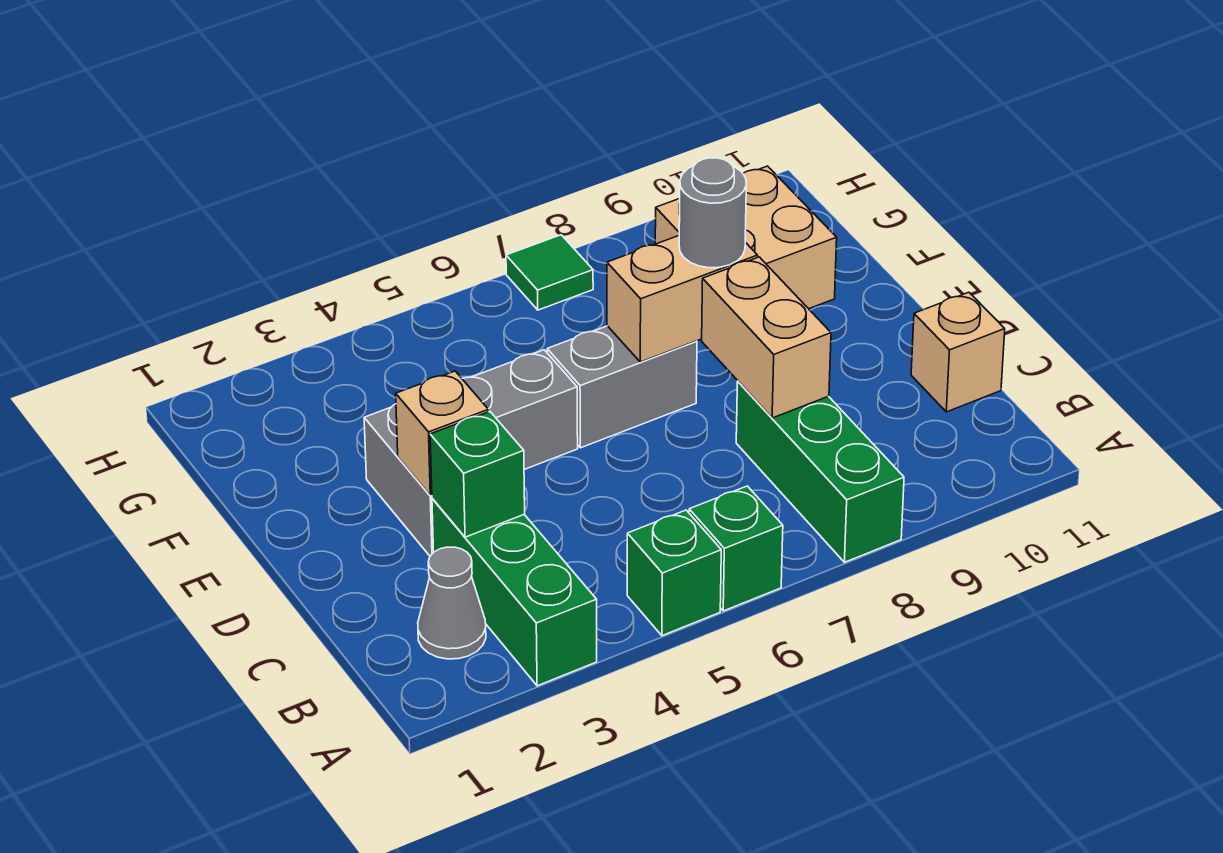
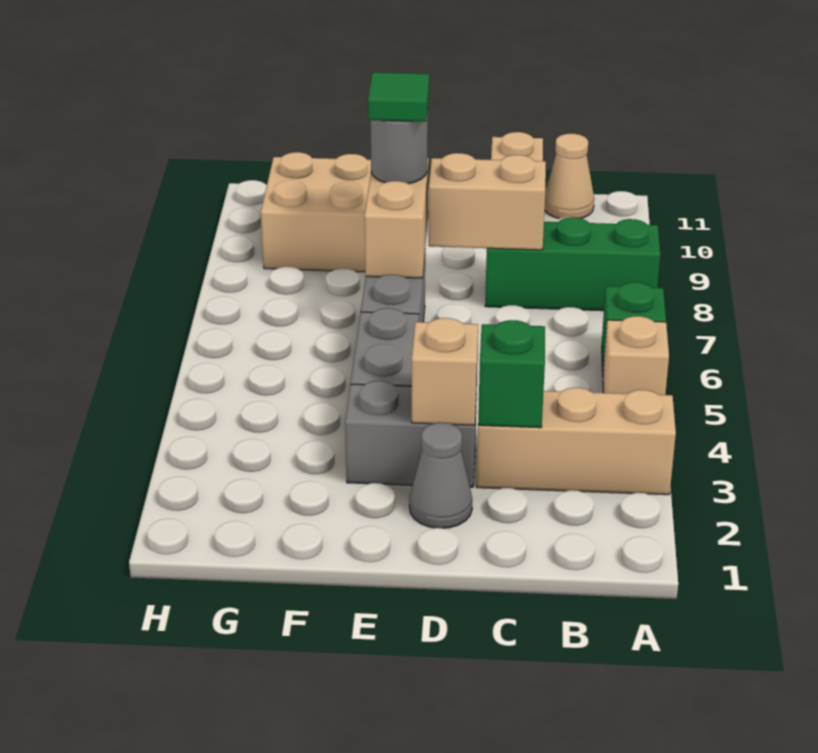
green brick A3:C3 level 1 -> tan brick A3:C3 level 1
green brick A5 level 1 -> tan brick A5 level 1
grey cone B2 level 1 -> grey cone D2 level 1
none -> tan cone B11 level 1
green tile H7 level 1 -> green tile E8 level 4

